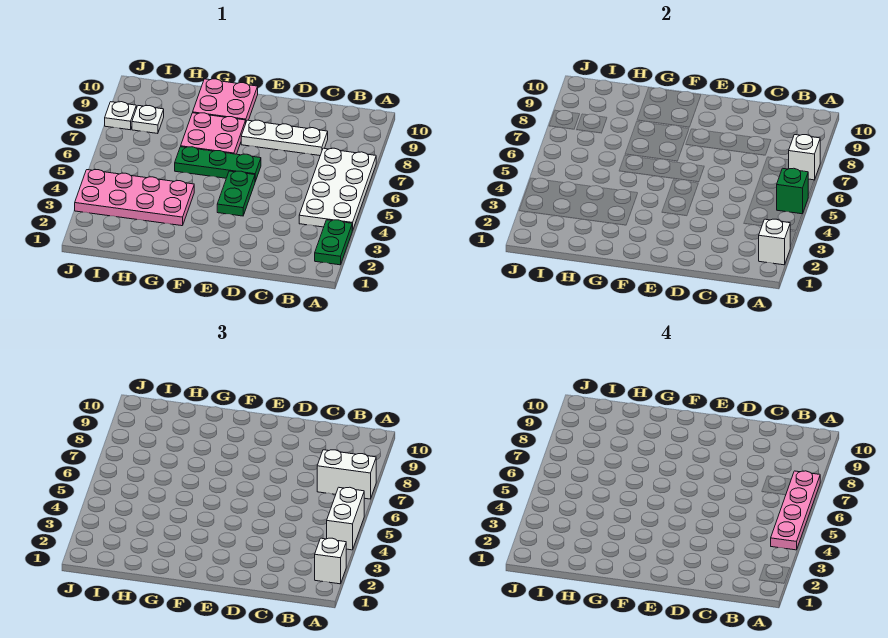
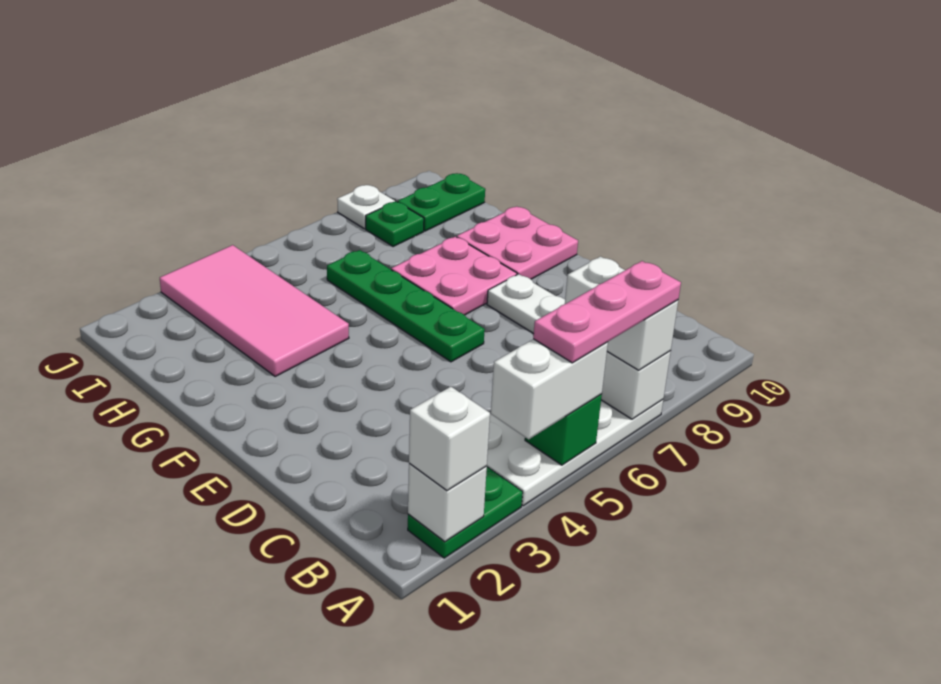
pink plate A4:A7 level 4 -> pink plate A5:A7 level 4
green plate E4:E5 level 1 -> green plate I9:I10 level 1
green plate E6:G6 level 1 -> green plate E6:H6 level 1
pink plate G3:J4 level 1 -> pink tile G3:J4 level 1
white plate I8 level 1 -> green plate I8 level 1

